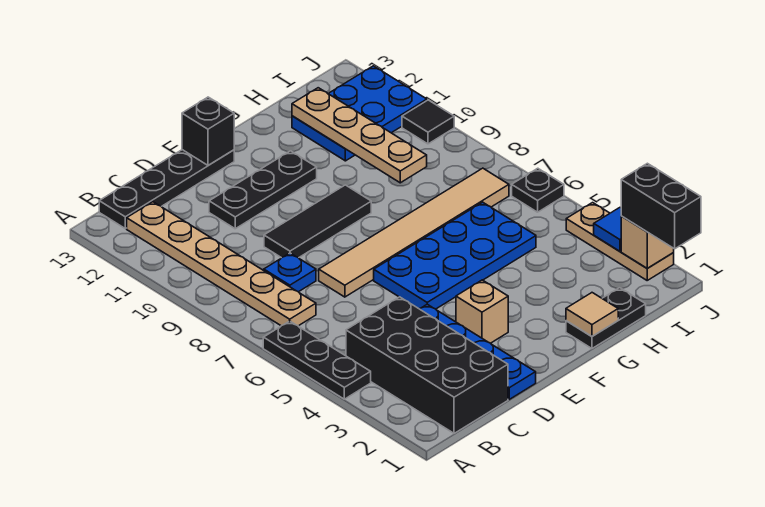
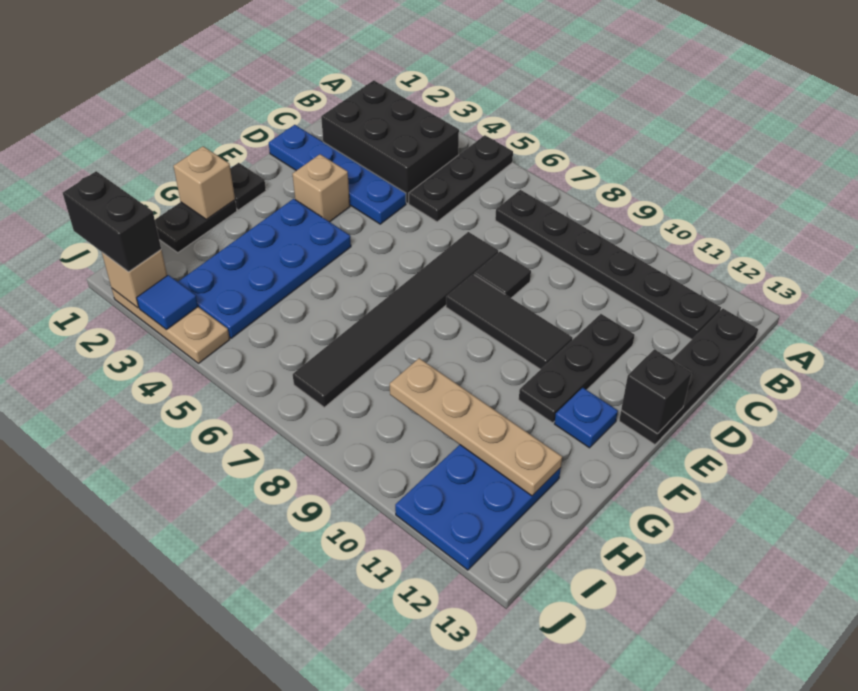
black plate A4:A6 level 1 -> black plate A5:C5 level 1
black brick B1:C4 level 1 -> black brick B2:C4 level 1
tan plate B7:B12 level 1 -> black plate B7:B12 level 1
blue plate C8 level 1 -> blue plate F12 level 1
tan tile D7:I7 level 1 -> black tile D7:I7 level 1
black tile D9:F9 level 1 -> black tile E8:E10 level 1
blue plate E5:H6 level 1 -> blue plate F3:I4 level 1
tan tile G1 level 2 -> tan brick G1 level 2
black plate J6 level 1 -> black plate F1 level 1
black tile J10 level 1 -> black tile D8 level 1

